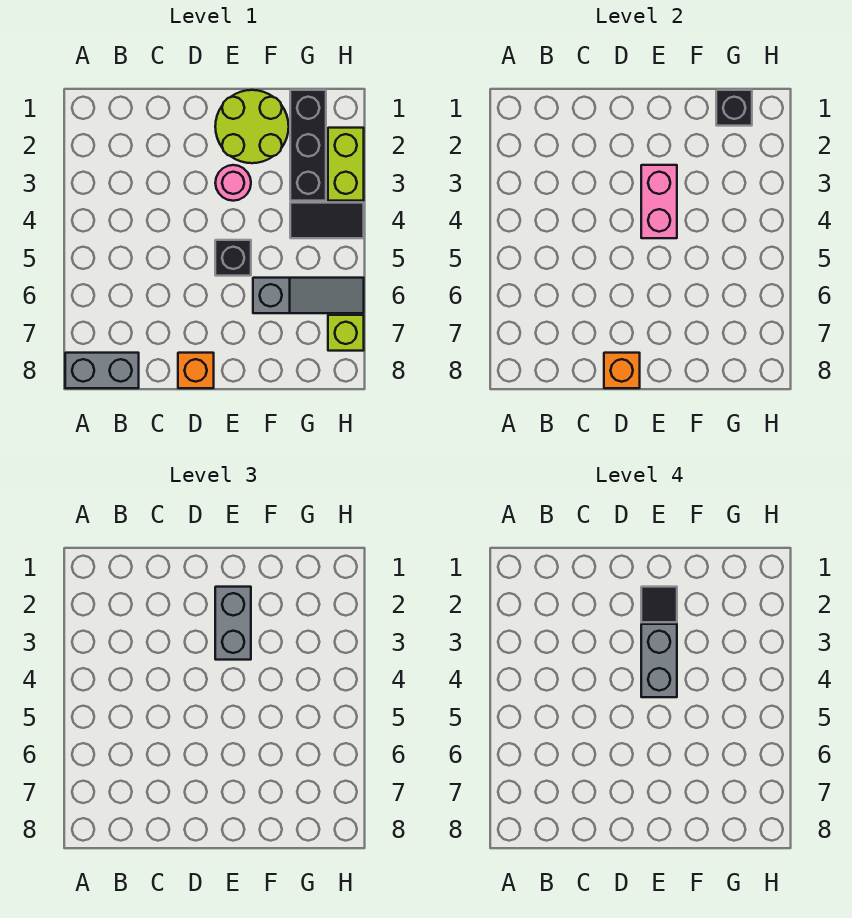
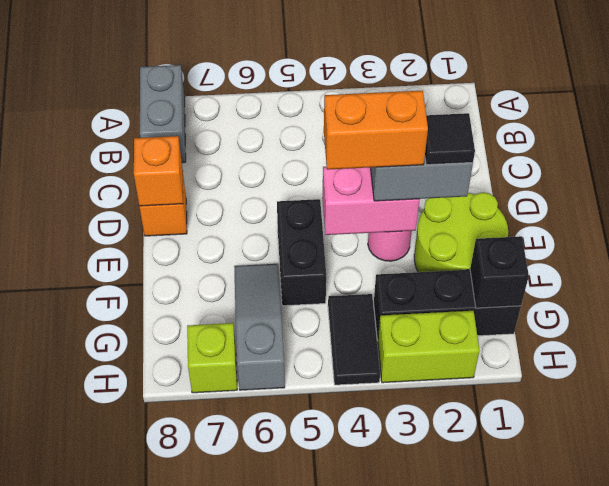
grey brick E3:E4 level 4 -> orange brick E3:E4 level 4
black brick E5 level 1 -> black brick E5:F5 level 1
grey slope F6:H6 level 1 top F -> grey slope F6:H6 level 1 top H

